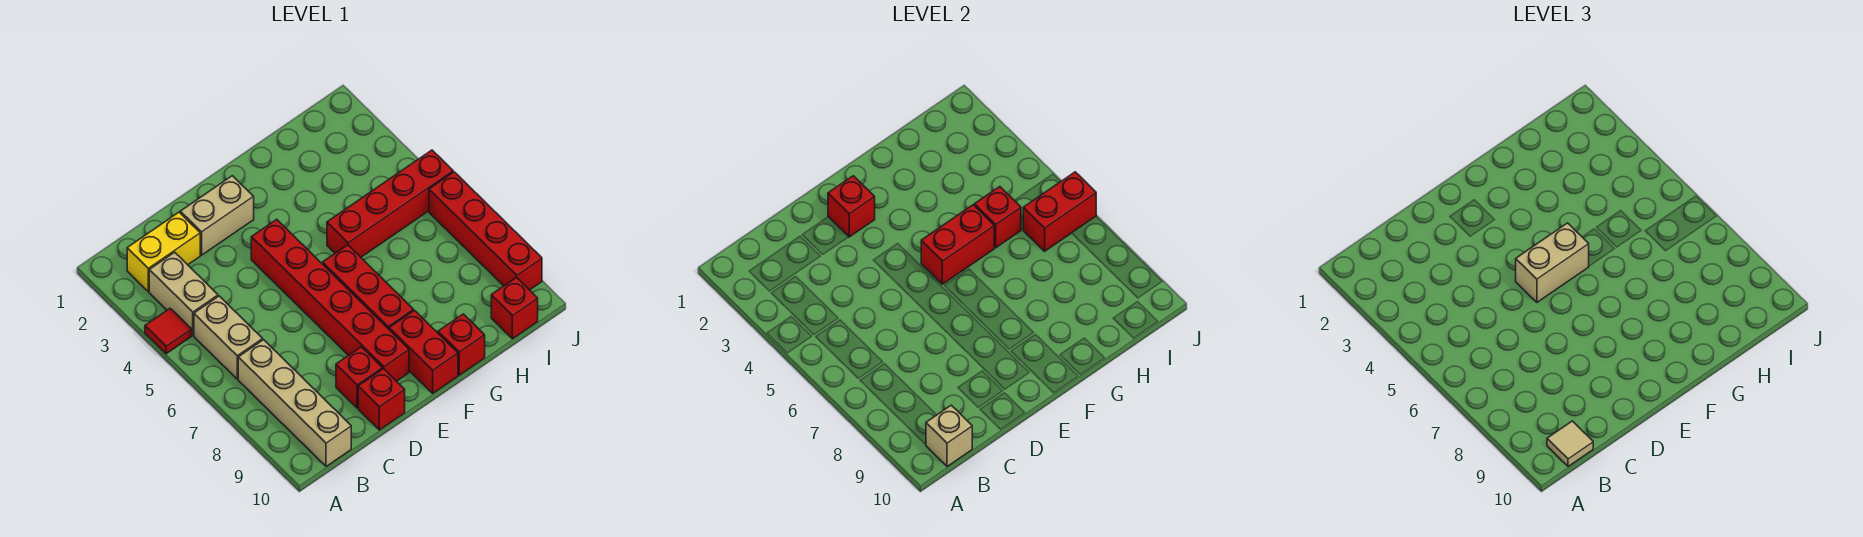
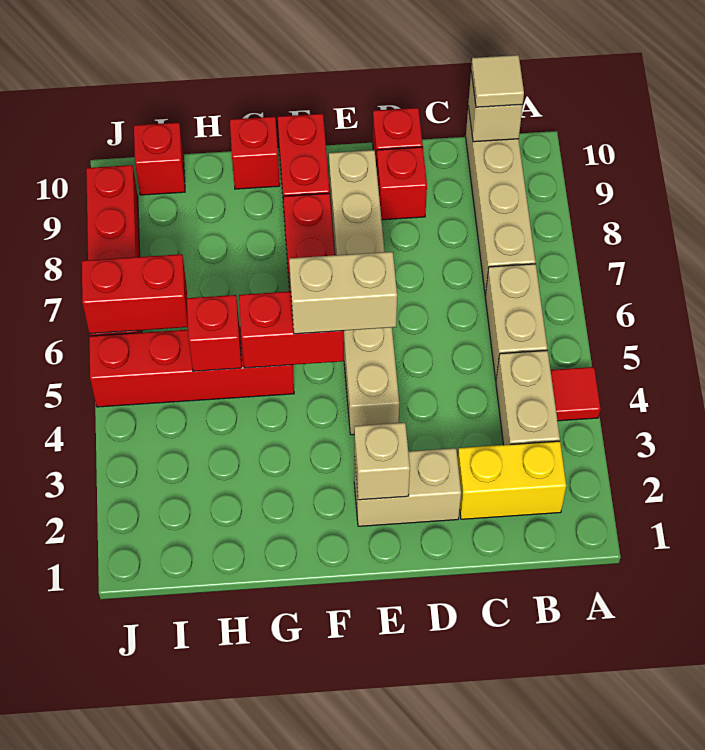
red brick E2 level 2 -> tan brick E2 level 2
red brick E4:E9 level 1 -> tan brick E4:E9 level 1

